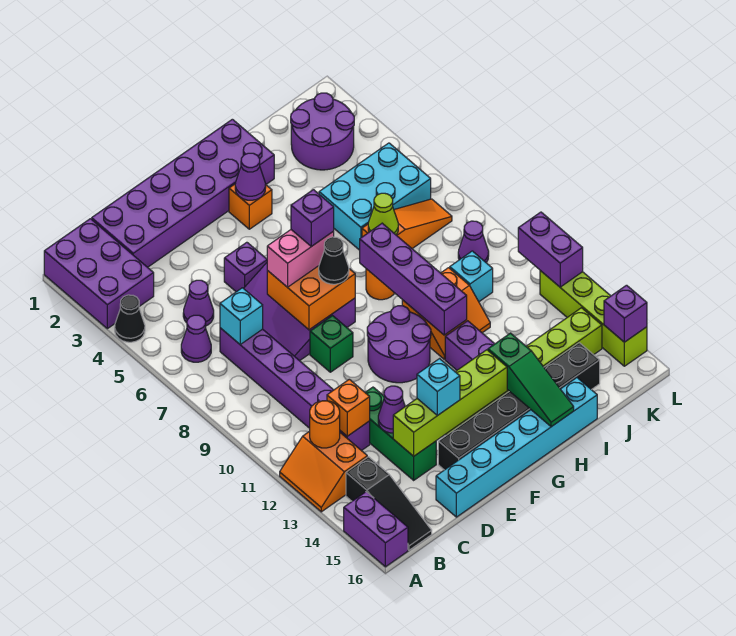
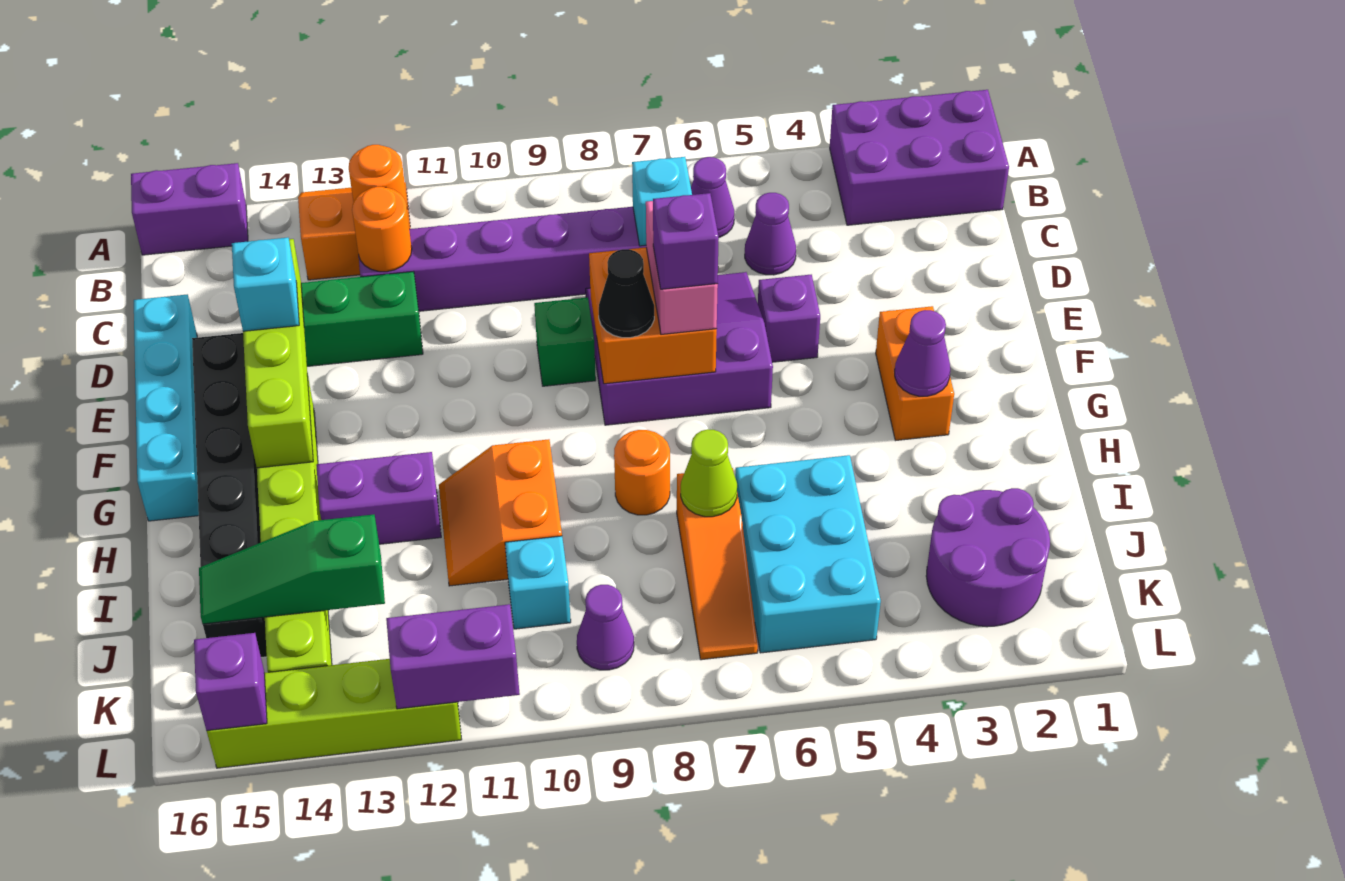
black cone A4 level 1 -> none
black slope B14:B16 level 1 top 14 -> none
purple brick C1:H2 level 1 -> none
orange brick C12 level 2 -> orange round brick C12 level 2
purple cone D13 level 2 -> none
cyan brick D16:I16 level 1 -> cyan brick D16:G16 level 1
purple round brick F10:G11 level 1 -> none
orange brick G3 level 1 -> orange brick F3:G3 level 1
purple brick H8:H11 level 2 -> none
green slope H14:H16 level 2 top 14 -> green slope J13:J15 level 2 top 13

